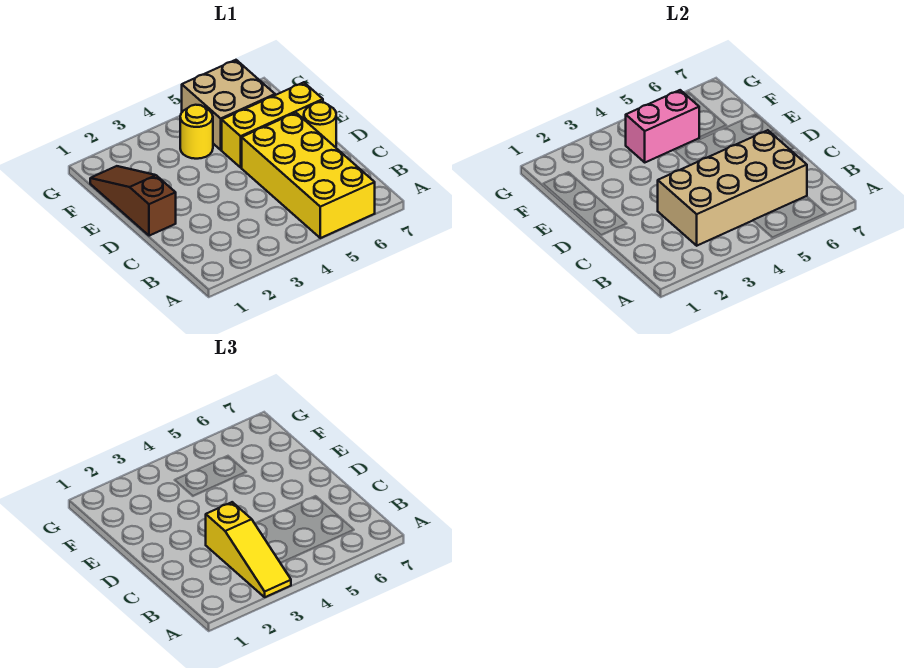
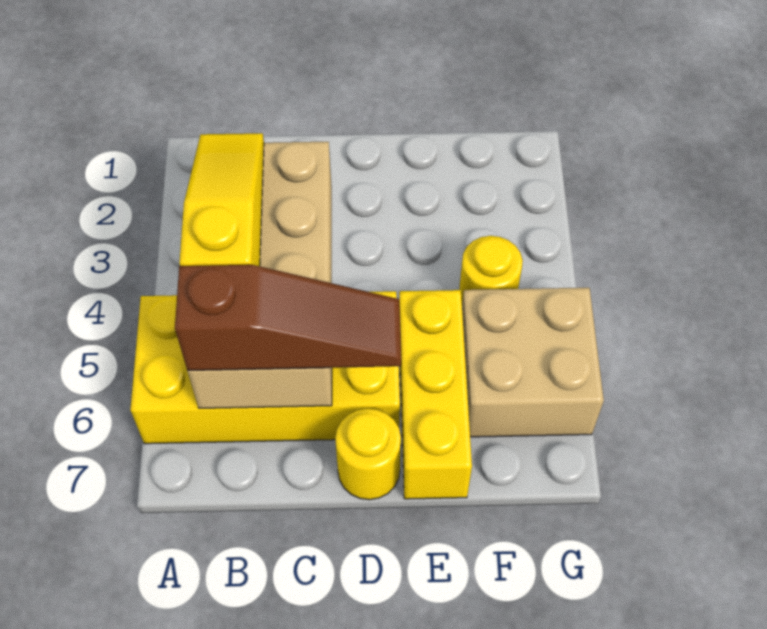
yellow slope A3:C3 level 3 top C -> yellow slope B3:B5 level 3 top 5
brown slope D1:F1 level 1 top D -> brown slope B6:D6 level 3 top B
pink brick F4:F5 level 2 -> none

